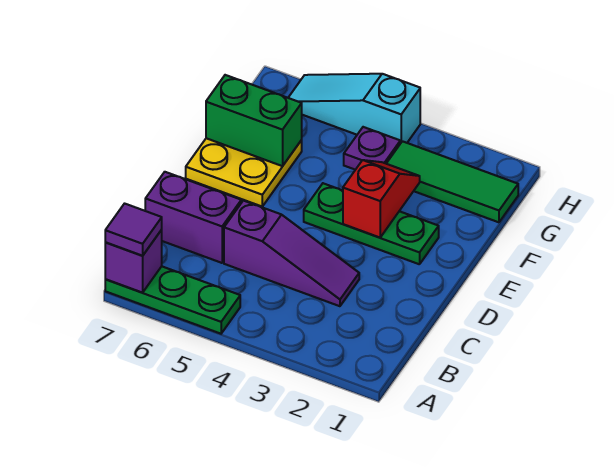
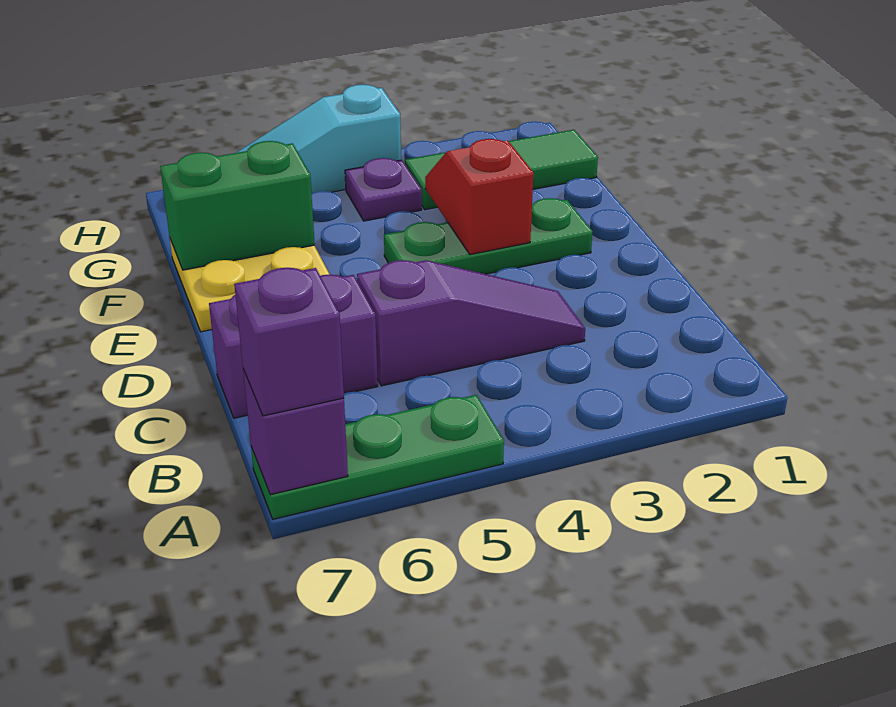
purple tile A7 level 3 -> purple brick A7 level 3

